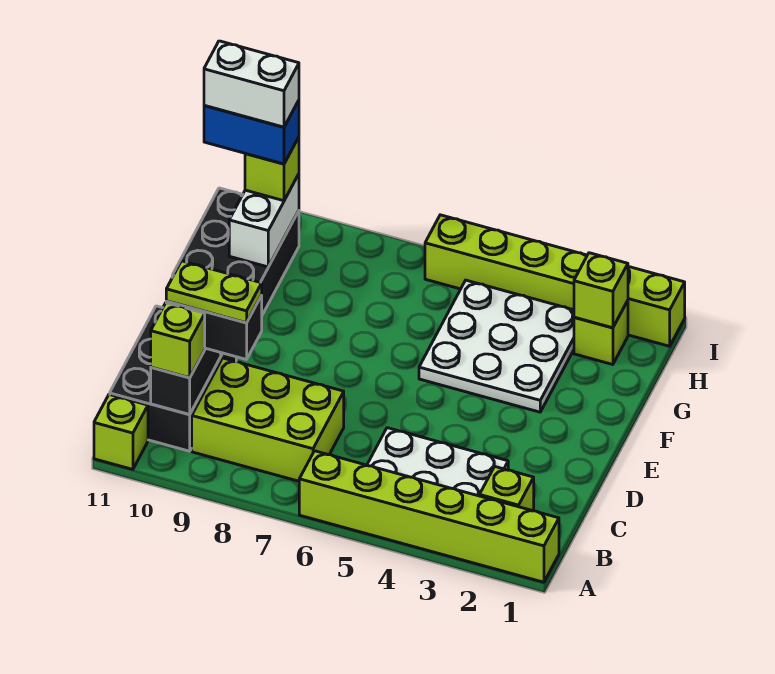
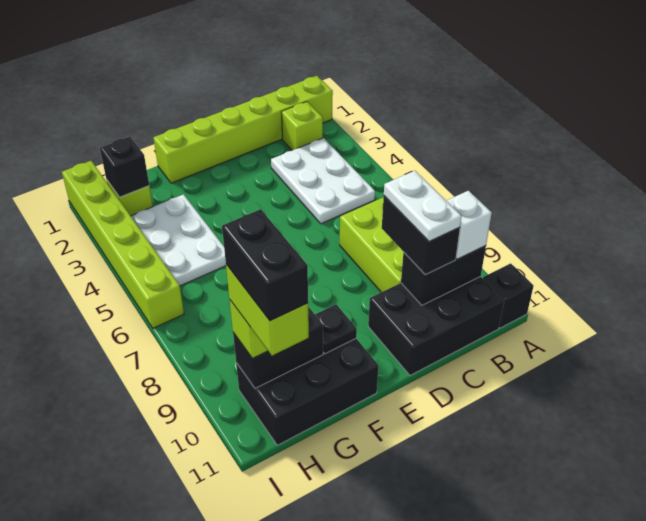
lime brick A1:A6 level 1 -> lime brick A1:F1 level 1
lime brick A11 level 1 -> black brick A11 level 1
lime brick B10 level 3 -> white brick B10 level 3
lime plate C9:C10 level 4 -> white plate C9:C10 level 4
white plate F3:H5 level 1 -> white plate G3:H5 level 1
none -> black plate F10 level 2
white brick G10:H10 level 2 -> black brick G10:H10 level 2
lime brick H2 level 2 -> black brick H2 level 2
blue brick H10:H11 level 4 -> lime brick H10:H11 level 4
white brick H10:H11 level 5 -> black brick H10:H11 level 5

